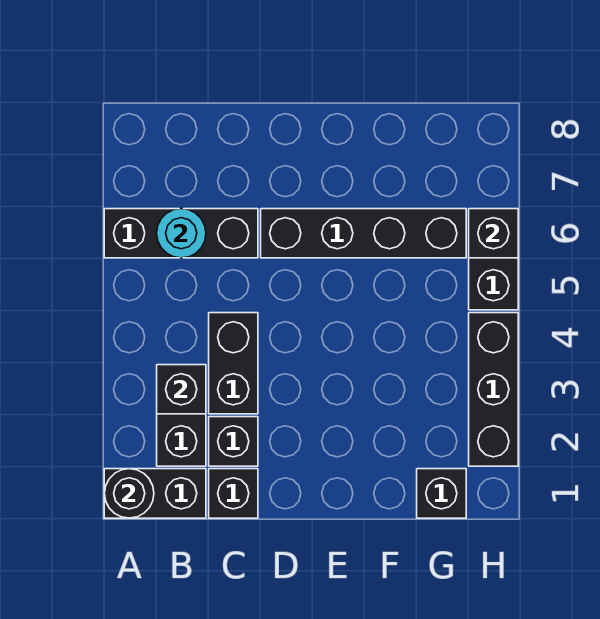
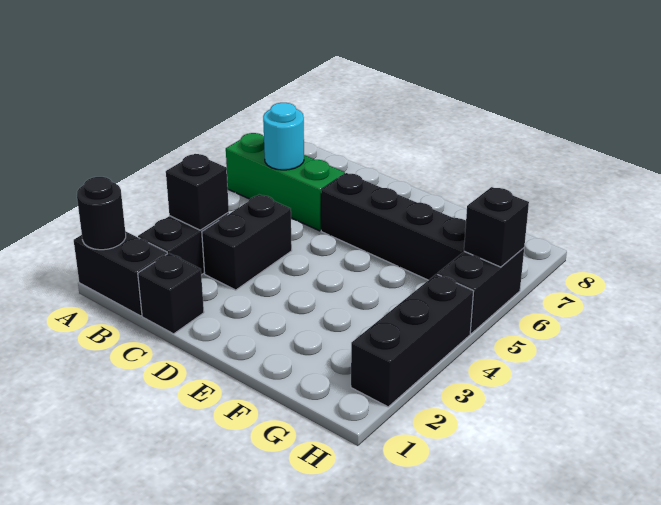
black brick A6:C6 level 1 -> green brick A6:C6 level 1
black brick C2 level 1 -> none
black brick G1 level 1 -> none

